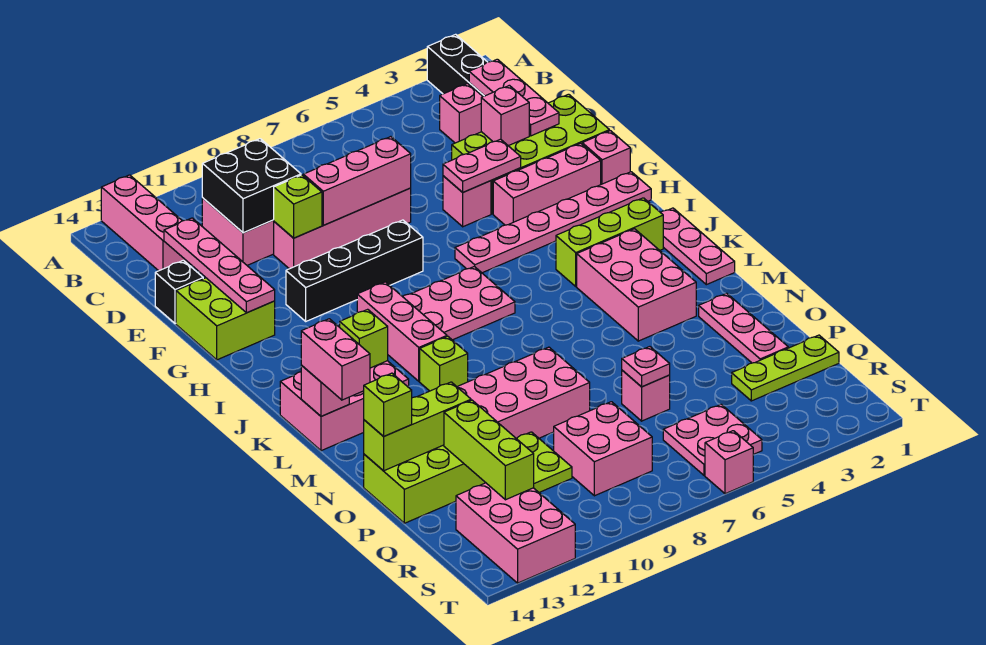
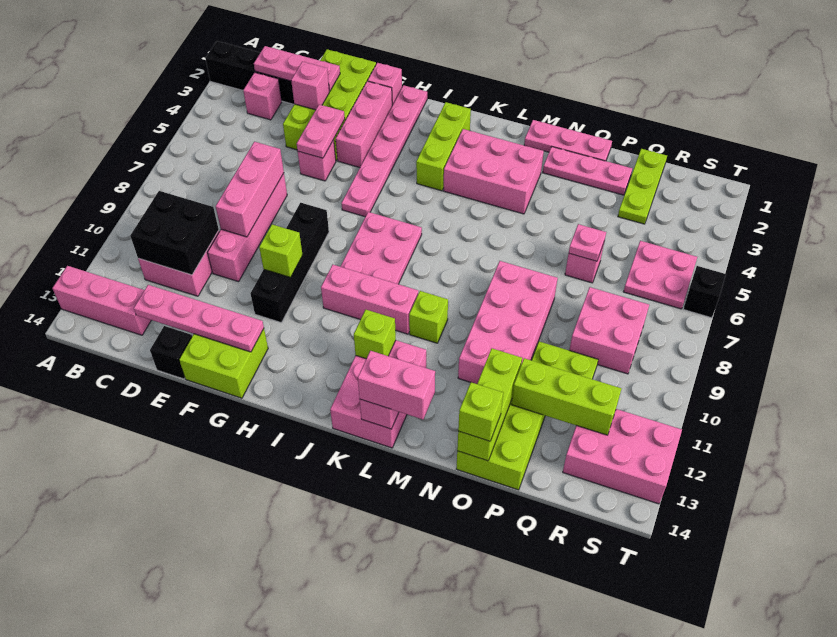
lime brick E10 level 2 -> lime brick G10 level 2
pink plate J1:L1 level 1 -> pink plate M1:O1 level 1
pink brick T6 level 1 -> black brick T6 level 1

